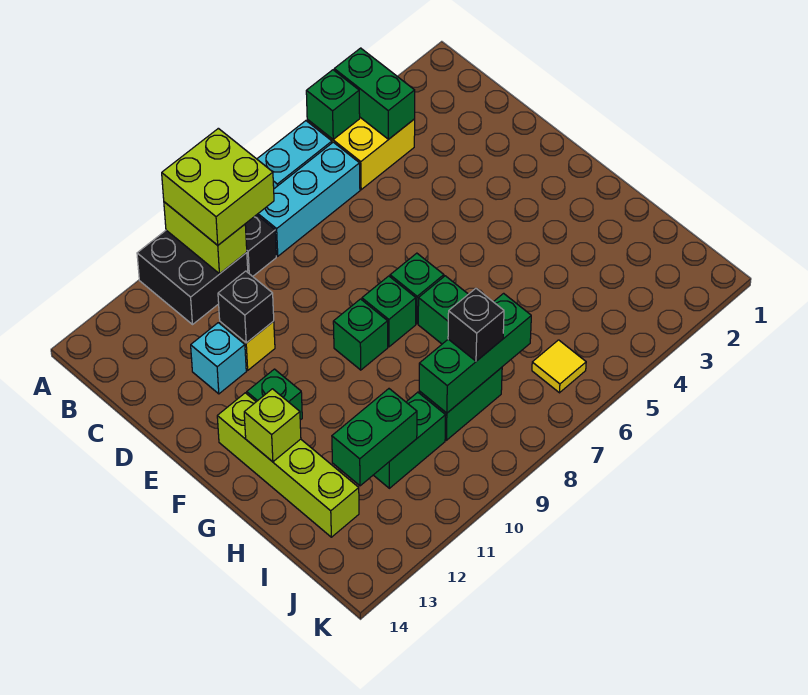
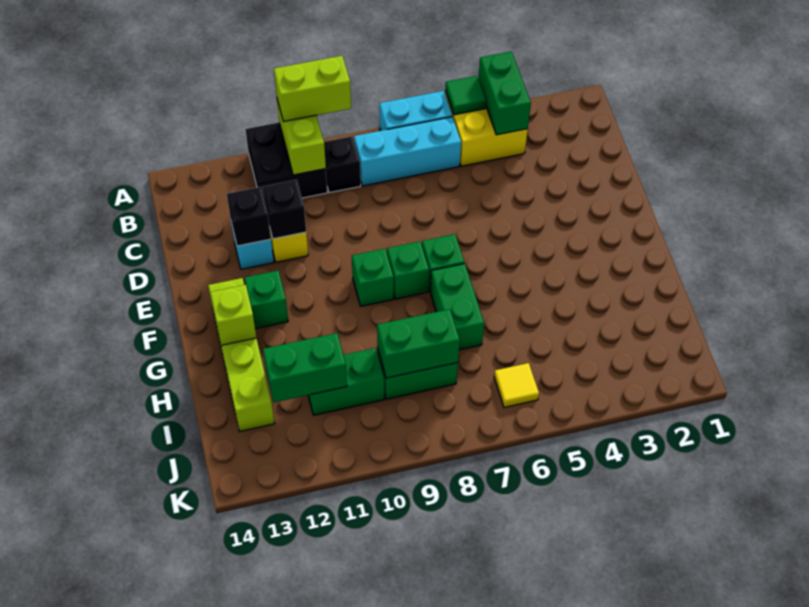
green brick A5 level 2 -> green tile A5 level 2
lime brick A9:B10 level 3 -> lime brick A9:A10 level 3
green brick I7:I9 level 2 -> green brick I8:I9 level 2
black brick I8 level 3 -> black brick D12 level 2

